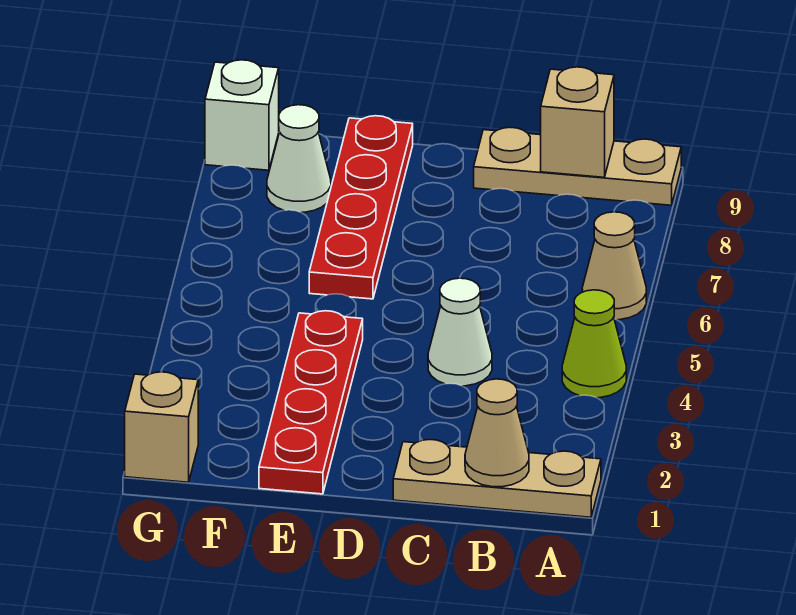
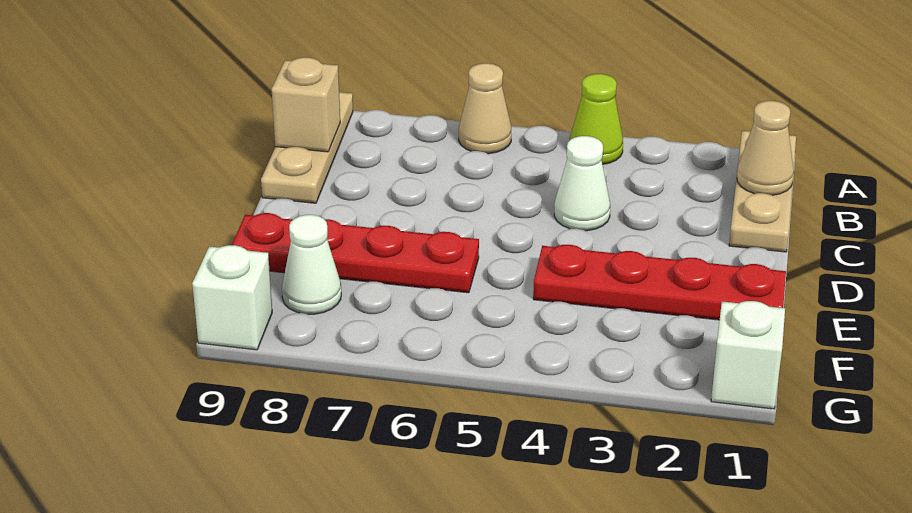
tan brick G1 level 1 -> white brick G1 level 1

